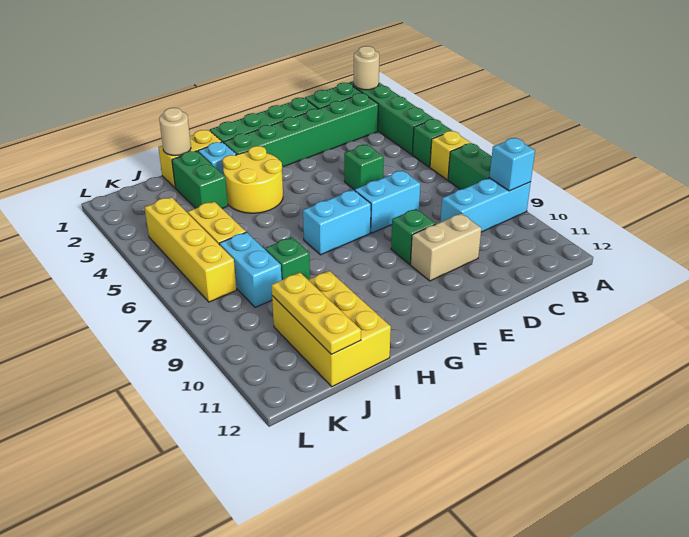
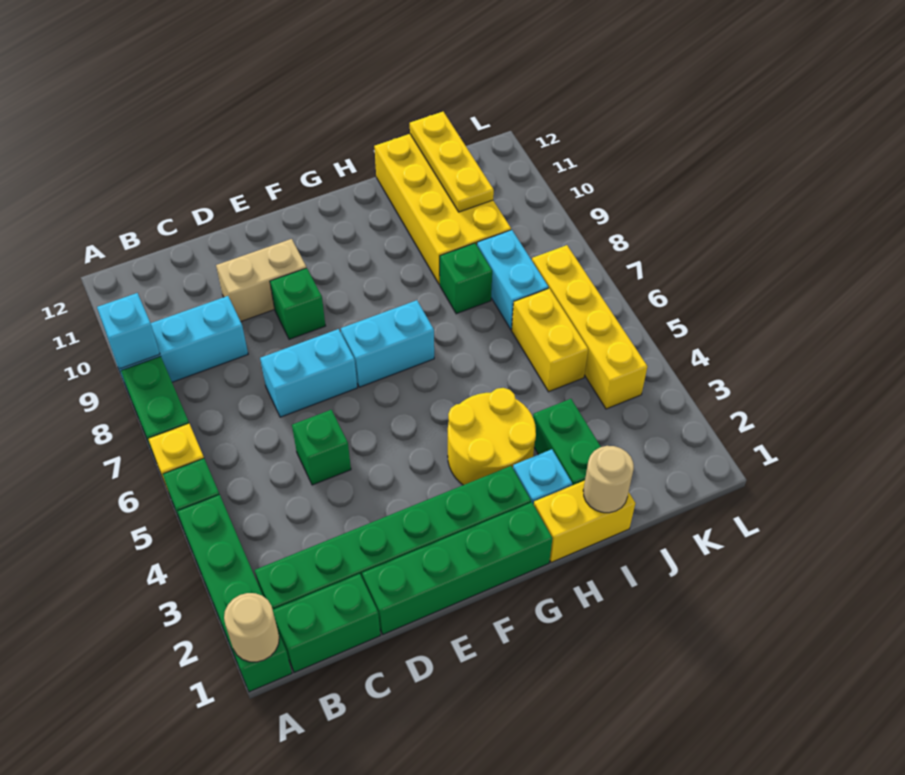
yellow brick I10:J12 level 1 -> yellow brick I9:J12 level 1

